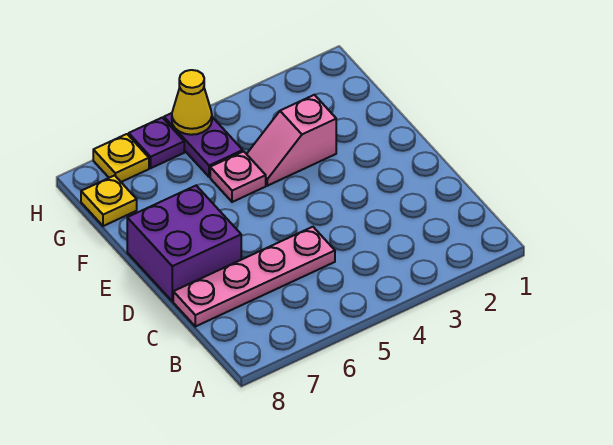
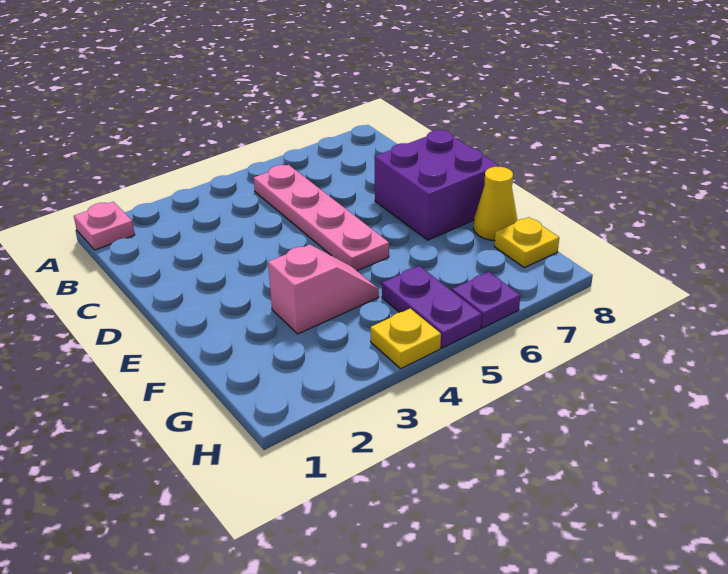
pink plate C5:C8 level 1 -> pink plate B5:E5 level 1
pink plate F5 level 1 -> pink plate A1 level 1
yellow cone H5 level 2 -> yellow cone F8 level 1
yellow plate H7 level 1 -> yellow plate H4 level 1

